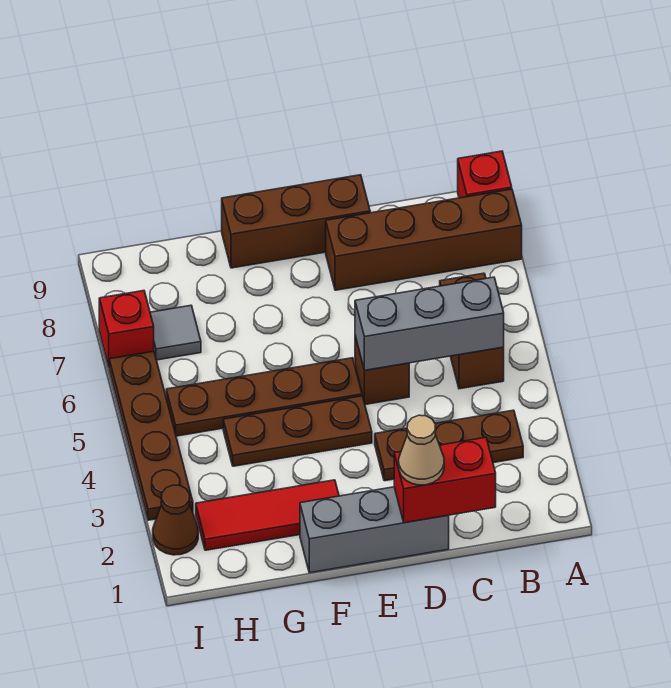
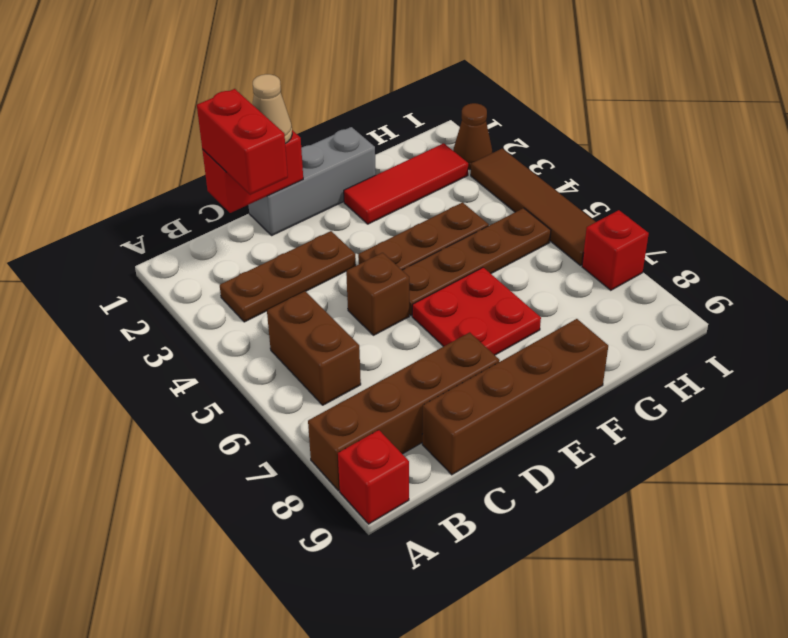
grey brick B5:D5 level 2 -> none
none -> red brick C1:C2 level 3
brown brick D9:F9 level 1 -> brown brick C9:F9 level 1
none -> red plate E6:F7 level 1
grey tile H7 level 1 -> none
brown plate I3:I6 level 1 -> brown tile I3:I6 level 1

